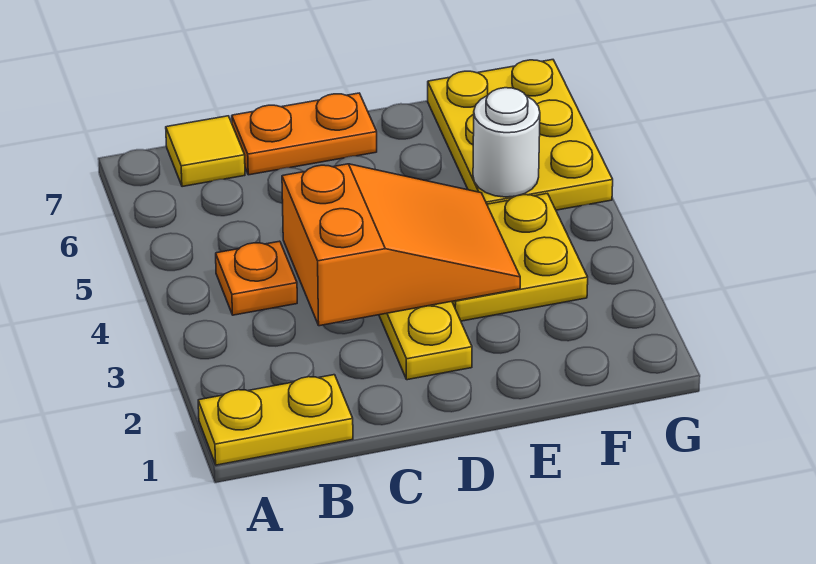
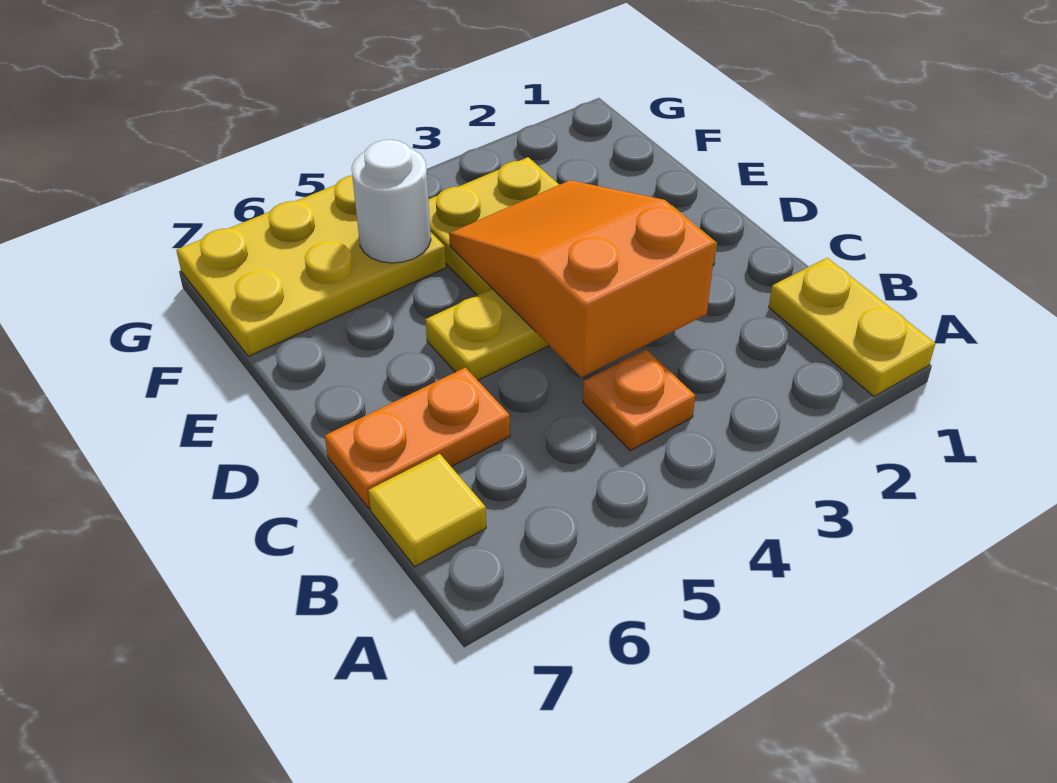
orange plate C7:D7 level 1 -> orange plate C6:C7 level 1

